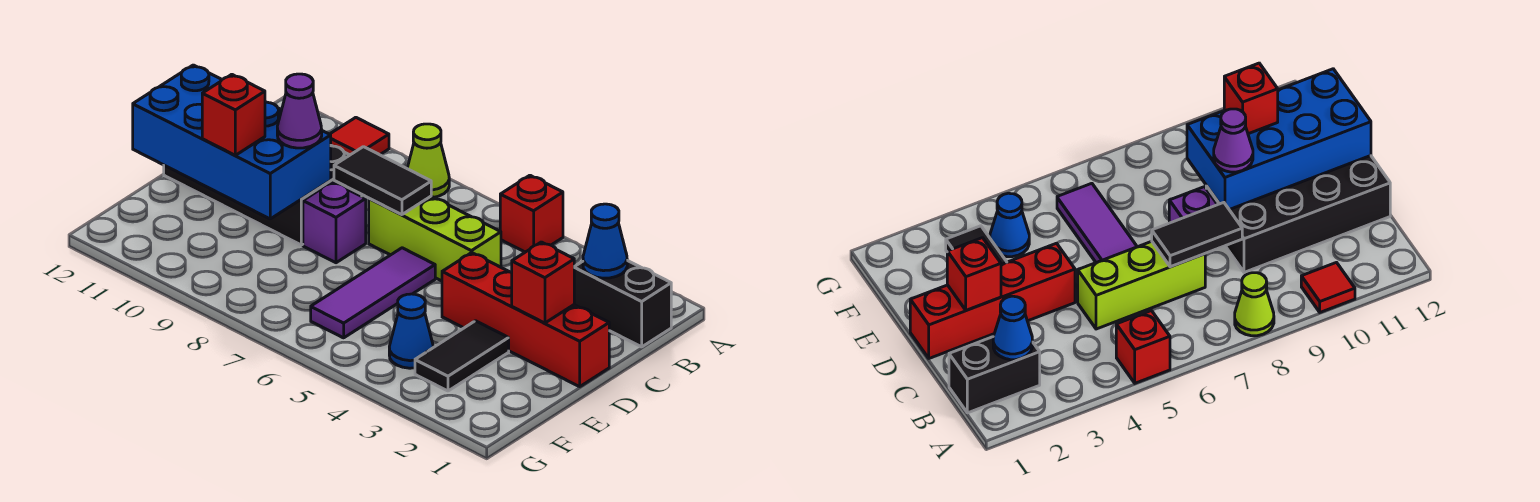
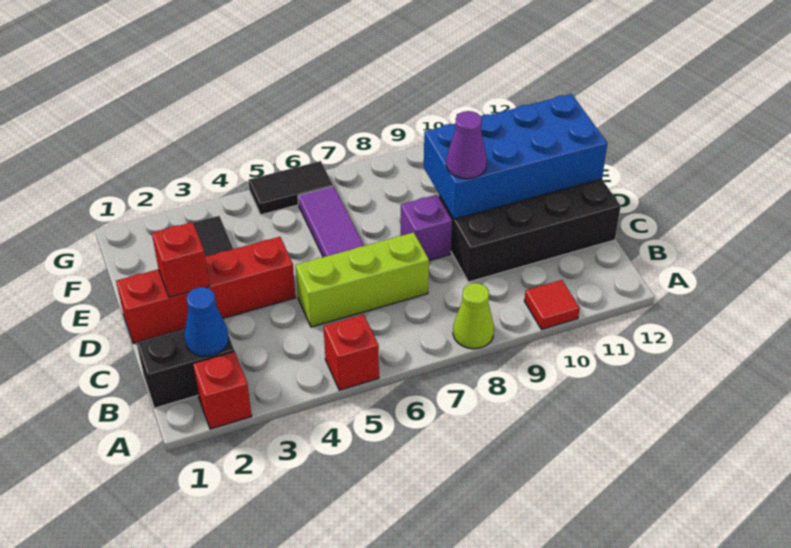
black tile C7:C8 level 2 -> black tile G5:G6 level 1
red brick E10 level 3 -> red brick A2 level 1
blue cone F4 level 1 -> none

